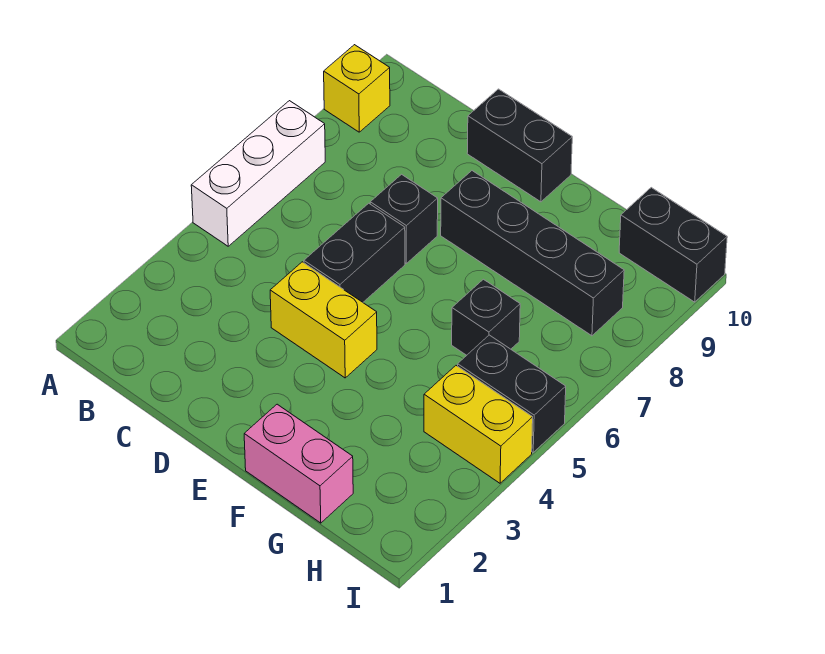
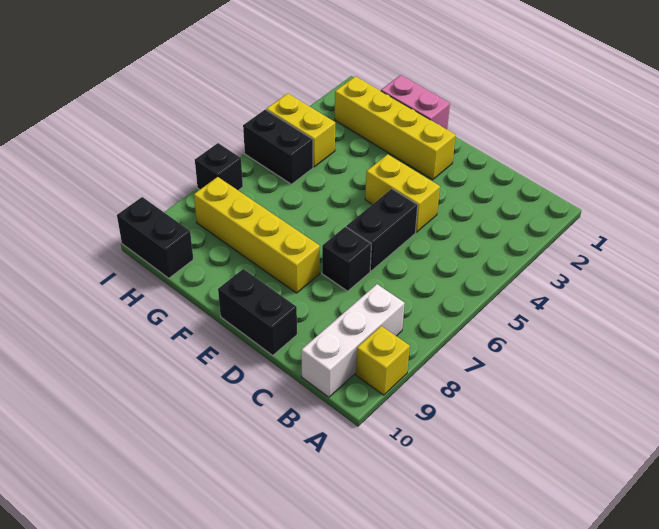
white brick A5:A7 level 1 -> white brick B8:B10 level 1
none -> yellow brick E2:H2 level 1
black brick E8:H8 level 1 -> yellow brick E8:H8 level 1
black brick G6 level 1 -> black brick I7 level 1

